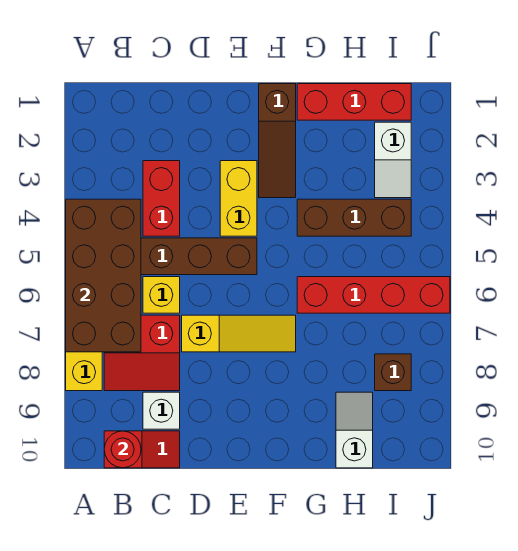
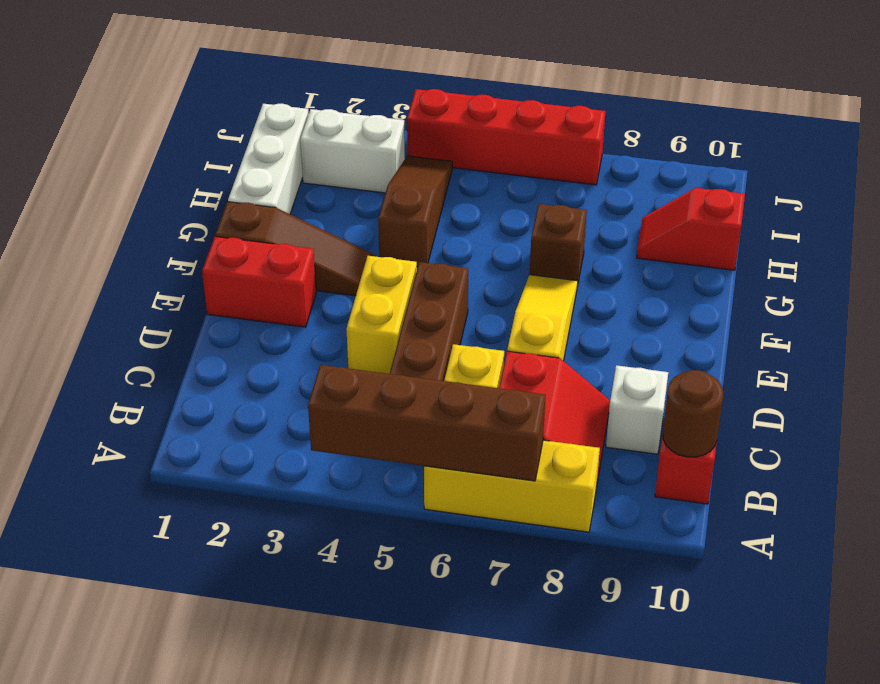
brown brick A4:B7 level 2 -> brown brick A4:A7 level 2
red round brick B10 level 2 -> brown round brick B10 level 2
red brick C3:C4 level 1 -> red brick E1:E2 level 1
yellow brick E3:E4 level 1 -> yellow brick D4:E4 level 1
red brick G1:I1 level 1 -> white brick G1:I1 level 1
brown brick G4:I4 level 1 -> brown slope G4:I4 level 1 top G
red brick G6:J6 level 1 -> red brick J4:J7 level 1
white slope H9:H10 level 1 top 10 -> red slope H9:H10 level 1 top 10
white slope I2:I3 level 1 top 2 -> white brick I2:I3 level 1
brown brick I8 level 1 -> brown brick G7 level 1

